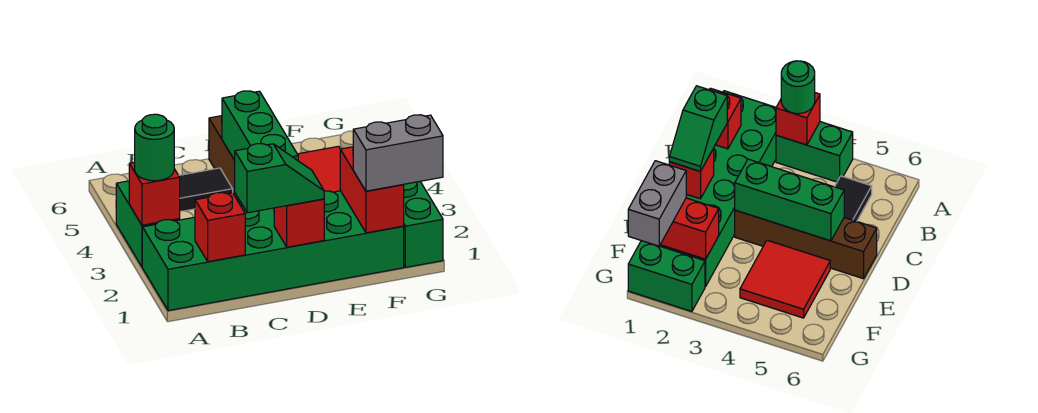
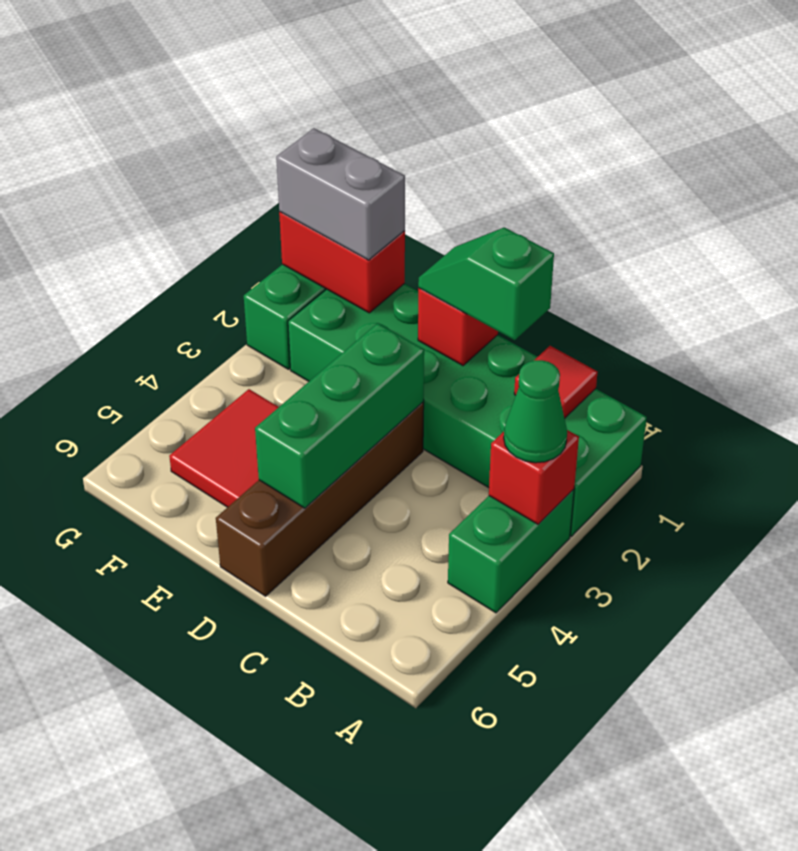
green round brick A3 level 3 -> green cone A3 level 3
red brick B1 level 2 -> red tile B1 level 2
black tile B5:C5 level 1 -> none
red brick F1:F2 level 2 -> red brick F1:G1 level 2

